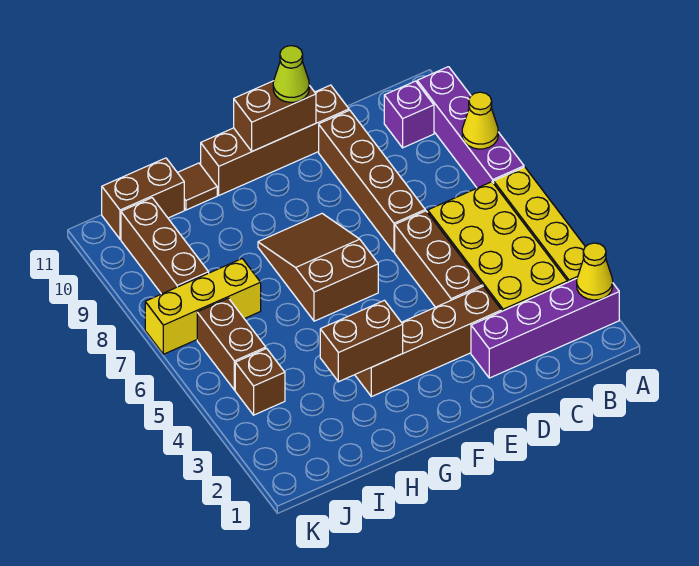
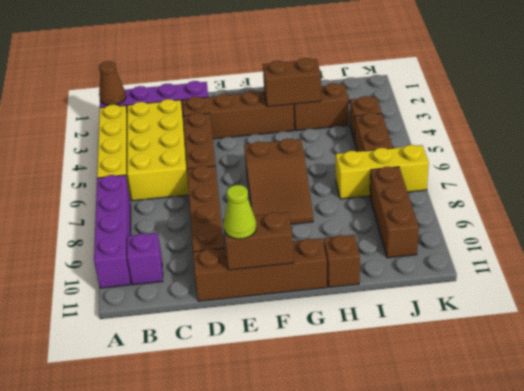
yellow cone A2 level 2 -> brown cone A2 level 2
yellow cone A8 level 2 -> none
brown tile H11 level 1 -> brown brick H11 level 1
brown brick I11:J11 level 1 -> brown brick H3:I3 level 1

